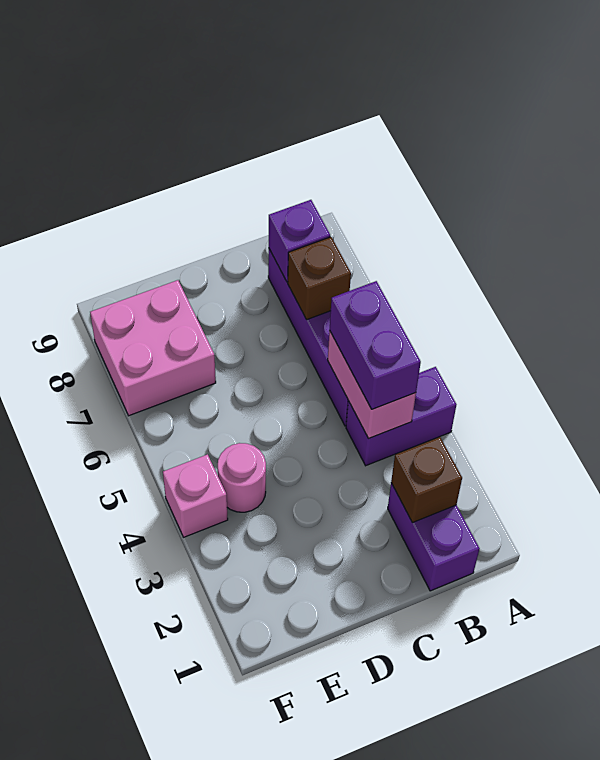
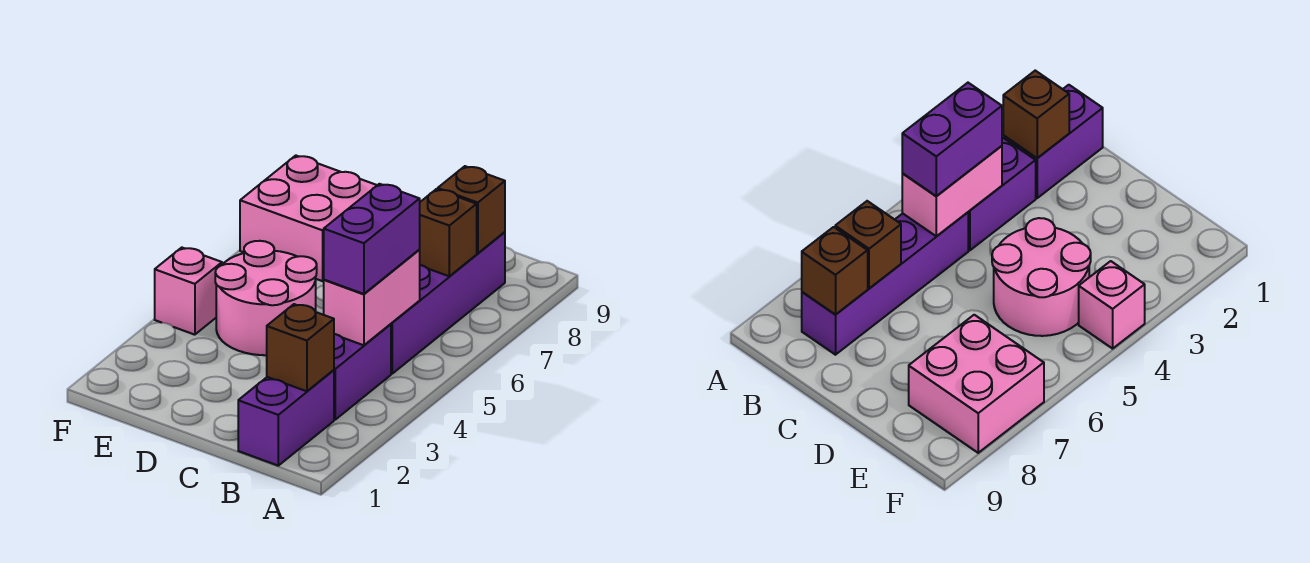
purple brick A4:B4 level 1 -> purple brick B3:B4 level 1
purple brick B8 level 2 -> brown brick B8 level 2
pink round brick E4 level 1 -> pink round brick D4:E5 level 1

